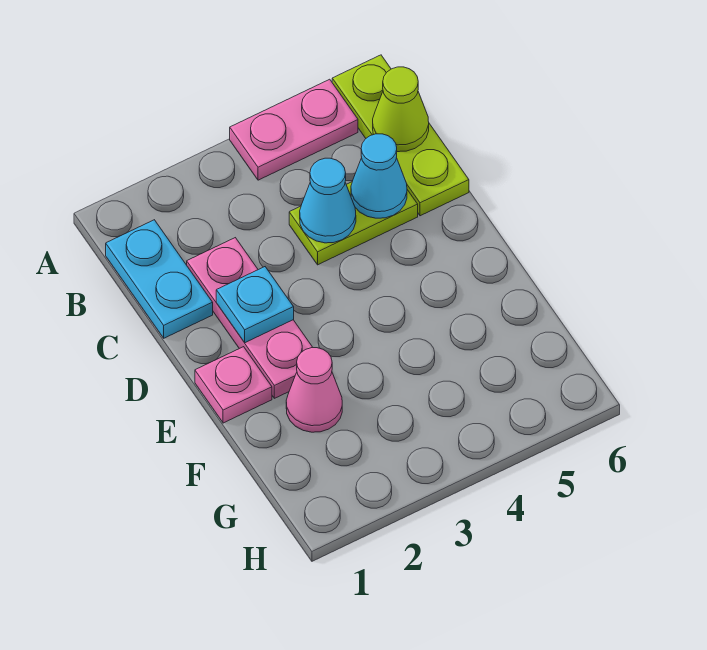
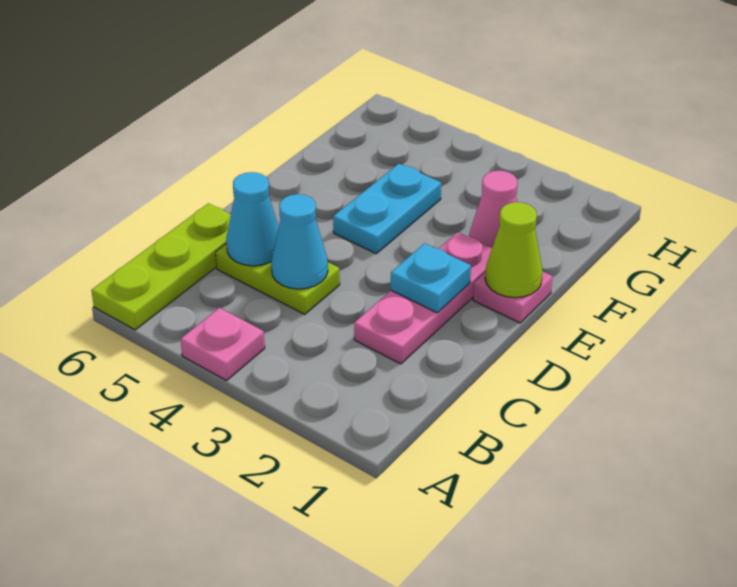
pink plate A4:A5 level 1 -> pink plate A4 level 1
cyan plate B1:C1 level 1 -> cyan plate E4:F4 level 1
lime cone B6 level 2 -> lime cone E1 level 2

